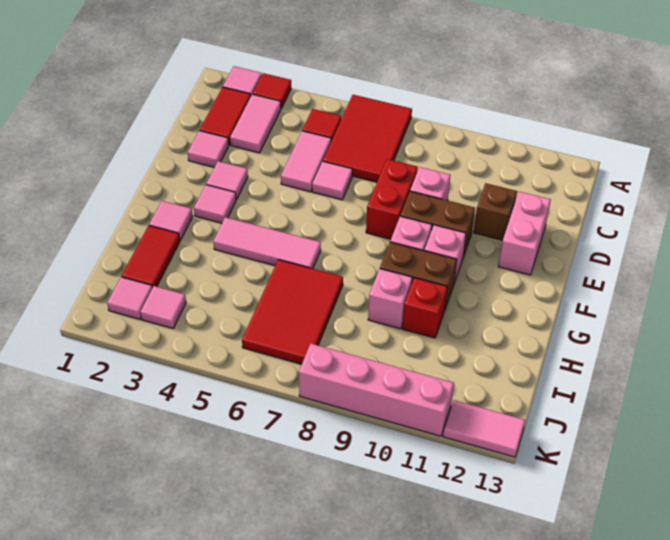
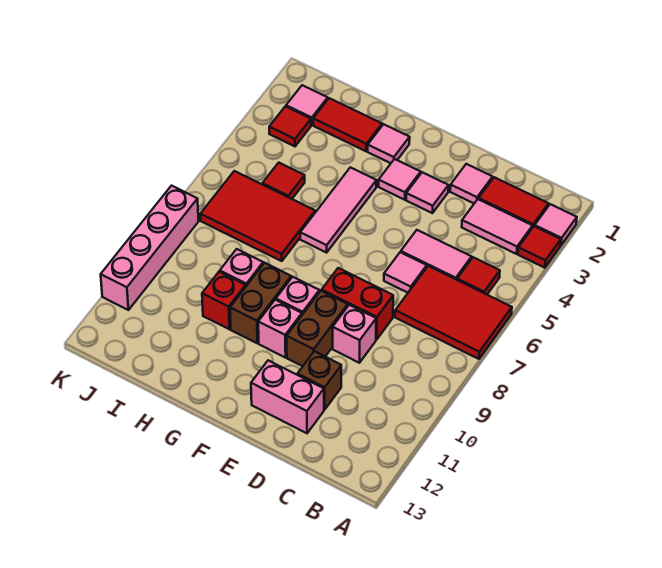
none -> red tile I5 level 1
pink tile J3 level 1 -> red tile J3 level 1
pink tile K12:K13 level 1 -> none

